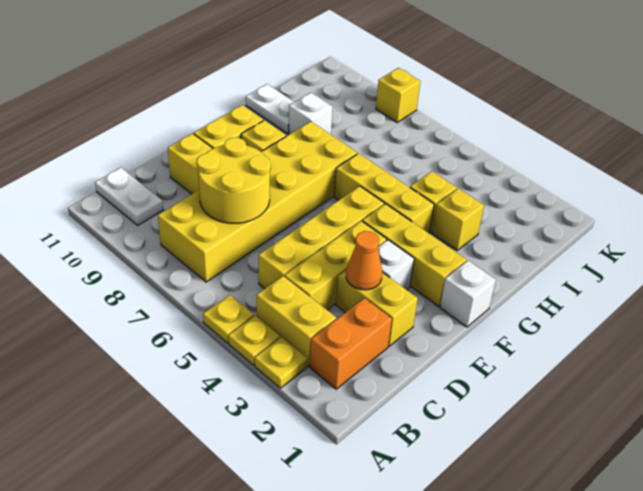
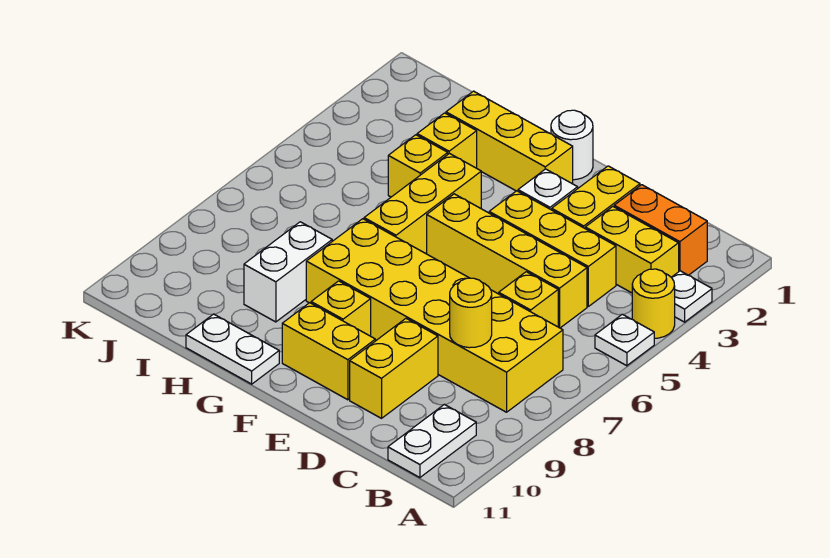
yellow plate A3 level 1 -> white plate A3 level 1
yellow plate A4 level 1 -> yellow round brick A4 level 1
yellow plate A5 level 1 -> white plate A5 level 1
yellow brick B3:B4 level 1 -> yellow brick B3:C3 level 1
yellow round brick C7:D8 level 2 -> yellow round brick C8 level 2
orange cone D3 level 2 -> none
white brick F1 level 1 -> white round brick F1 level 1
yellow brick F2:F4 level 1 -> yellow brick F2:H2 level 1
white brick H9 level 1 -> white brick H8:H9 level 1
white plate H10:H11 level 1 -> white plate G11:H11 level 1
yellow brick K8 level 1 -> yellow brick C6 level 1

